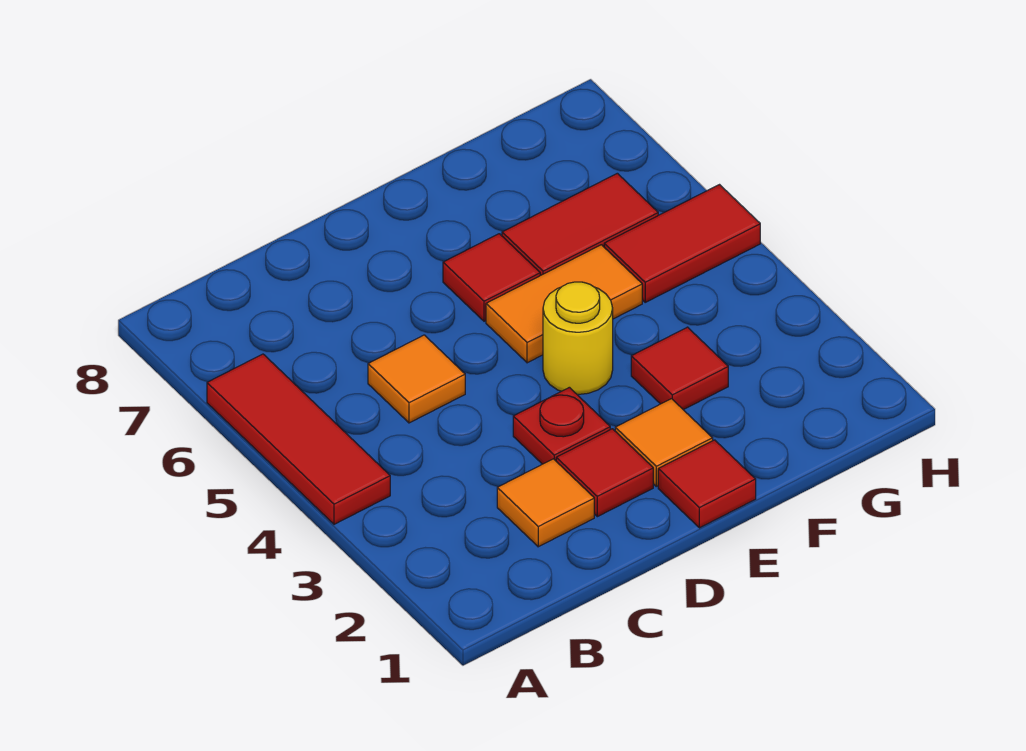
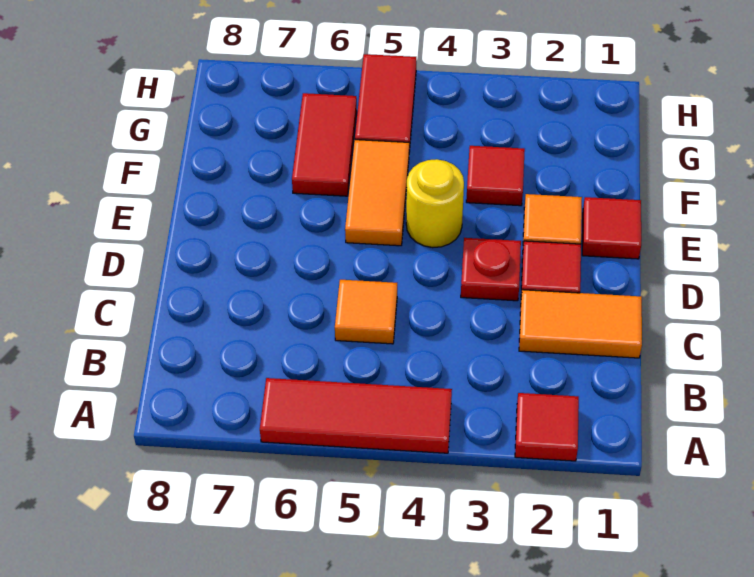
orange tile C2 level 1 -> orange tile C1:C2 level 1
red tile E6 level 1 -> red tile A2 level 1

